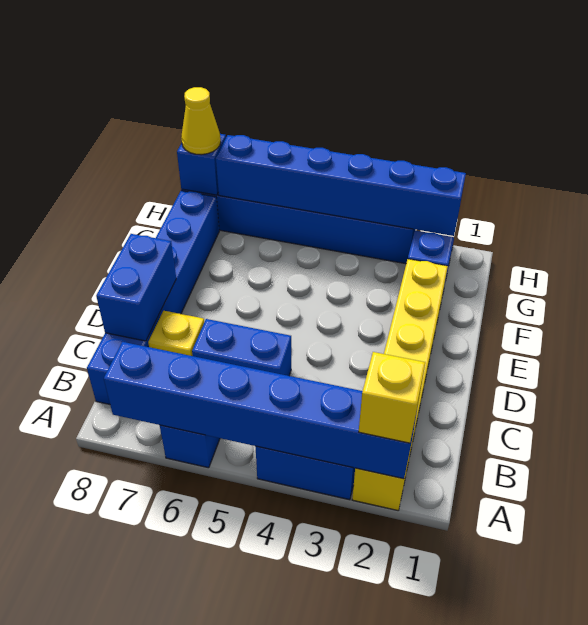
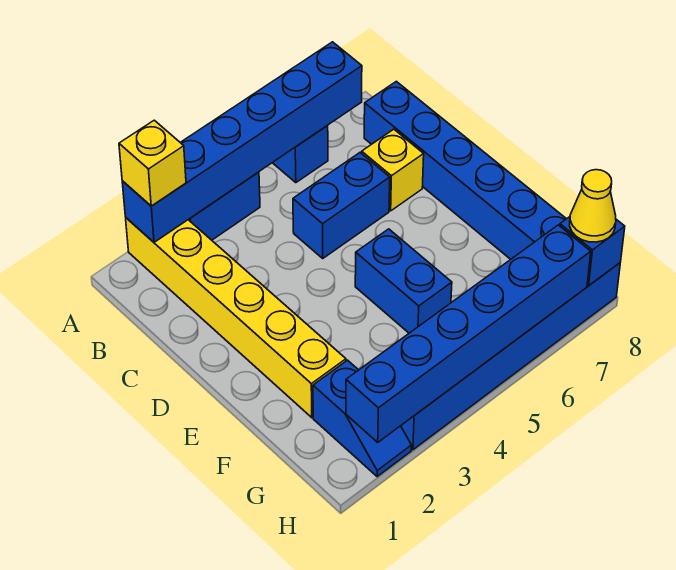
blue brick C8:D8 level 2 -> blue brick E5:F5 level 1

